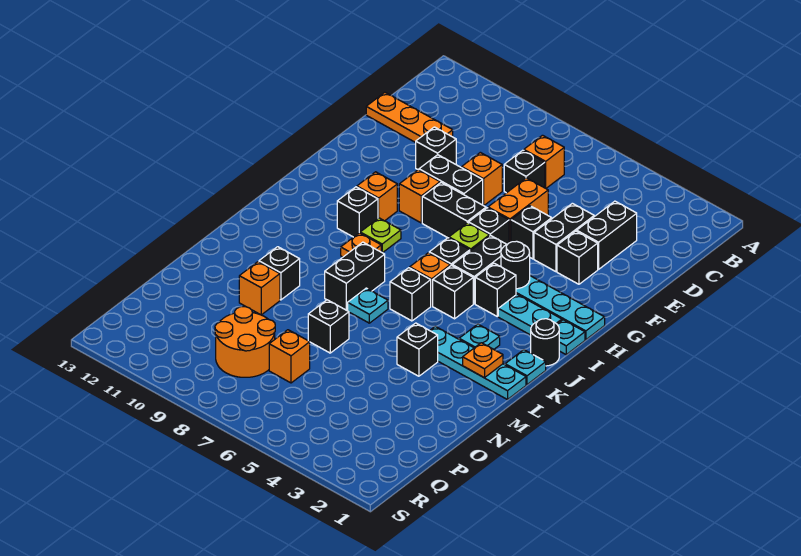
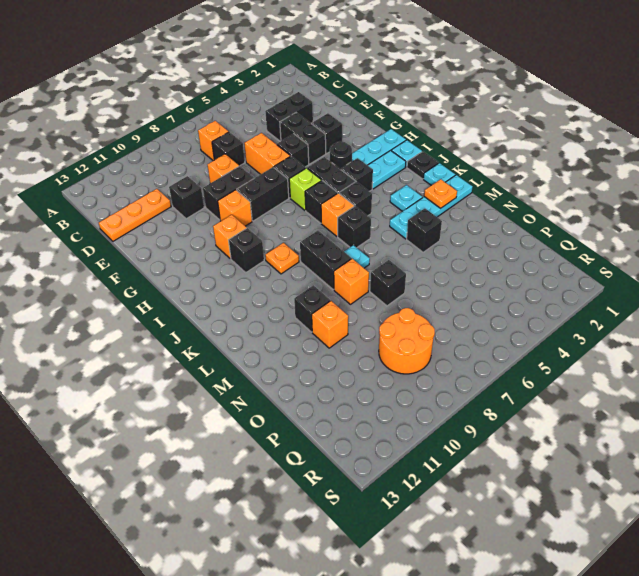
black brick D3:E3 level 1 -> black brick D3:D4 level 1
lime plate I9 level 1 -> none
black round brick J1 level 1 -> black plate J1 level 1
orange brick P7 level 1 -> orange brick M8 level 1

